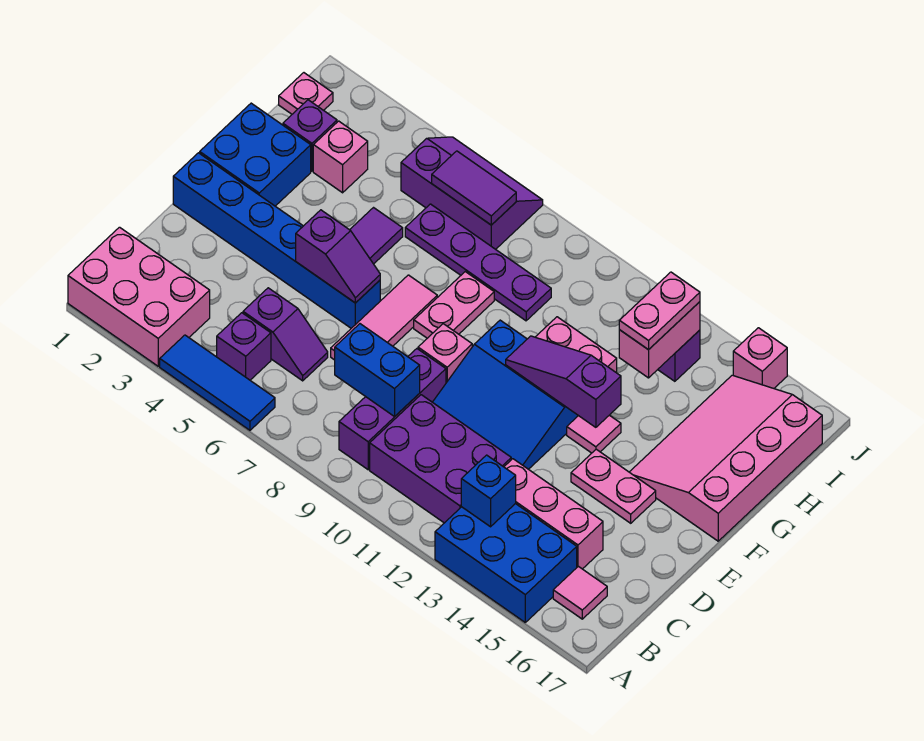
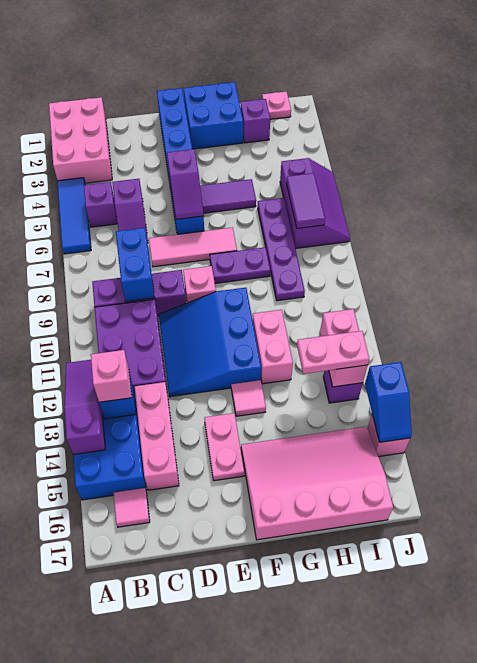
pink plate F8:G8 level 1 -> purple plate F8:G8 level 1
purple slope F11:F13 level 2 top 13 -> purple slope A12:A14 level 2 top 14
pink brick H3 level 1 -> pink brick B13 level 3
pink brick H13:I13 level 2 -> pink brick I12:I13 level 2
none -> blue slope J14:J15 level 2 top 14

